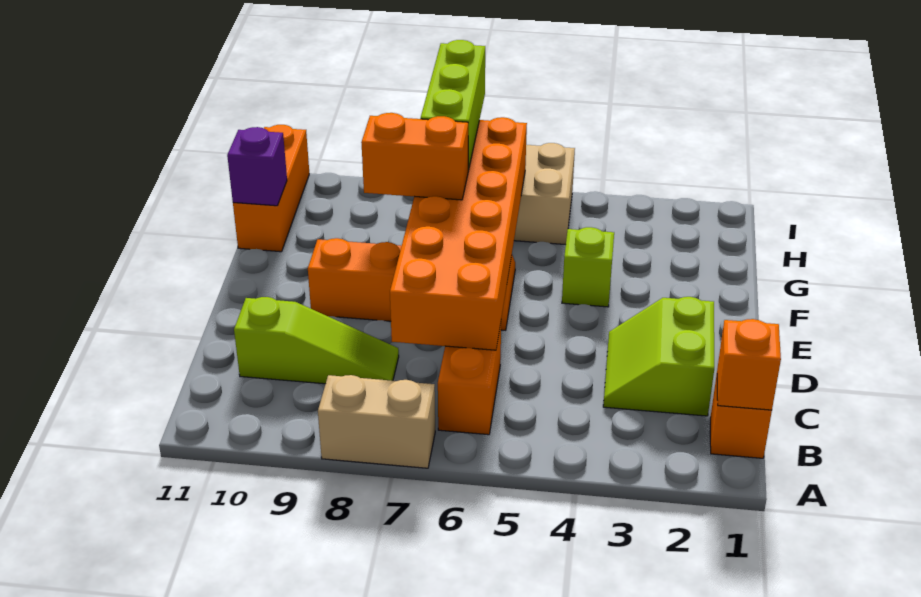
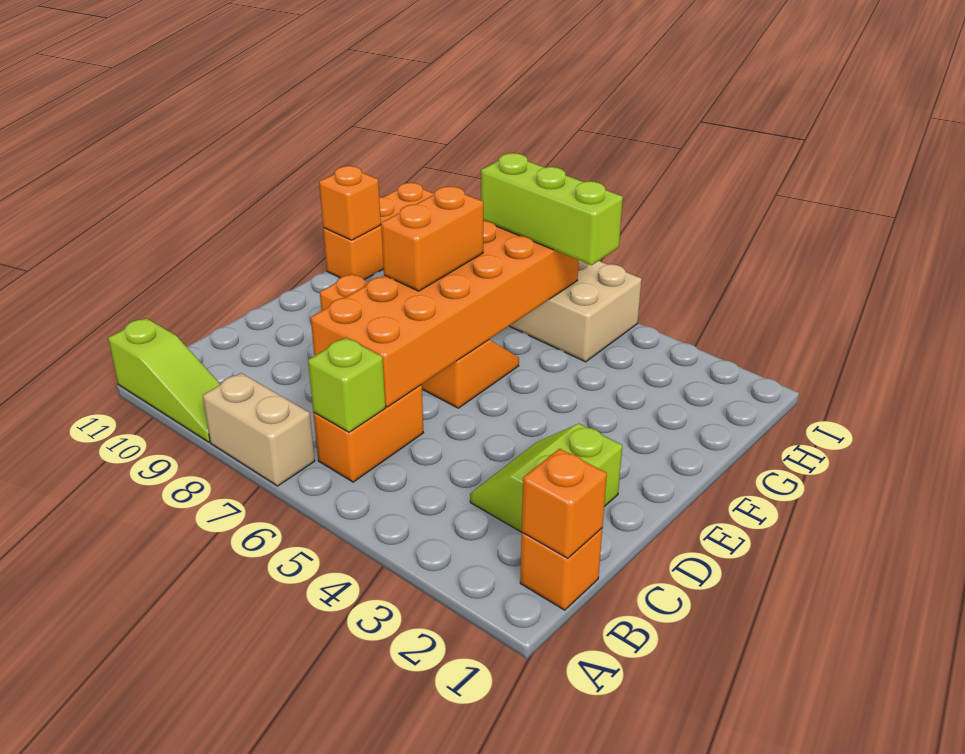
lime slope C8:C10 level 1 top 10 -> lime slope A9:A11 level 1 top 11
lime brick F4 level 1 -> lime brick B6 level 2
orange brick F7:F8 level 3 -> orange brick E7:F7 level 3
lime brick G7:I7 level 3 -> lime brick H5:H7 level 3
purple brick G11 level 2 -> orange brick G11 level 2

